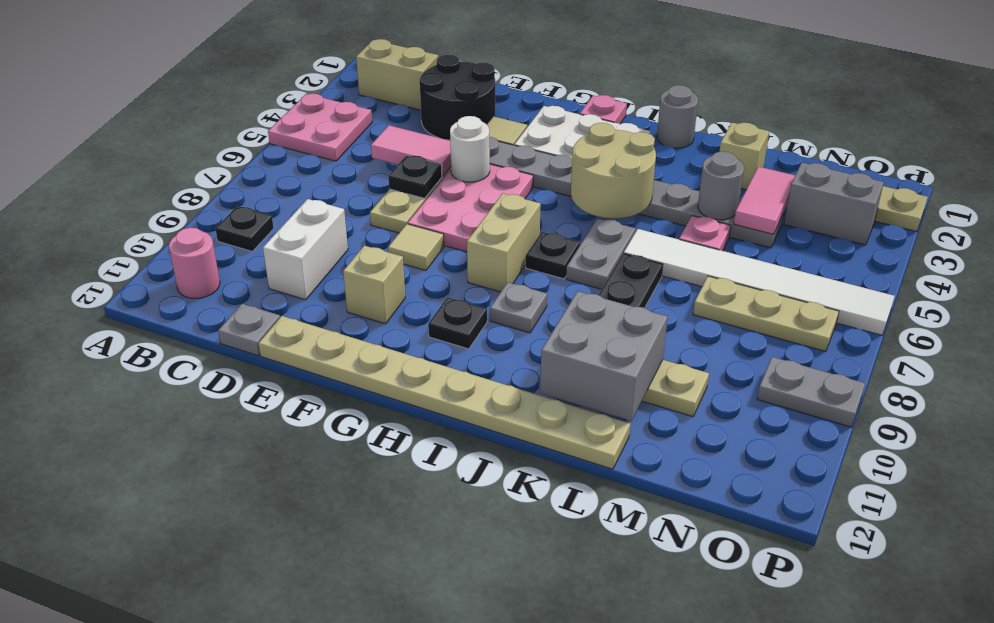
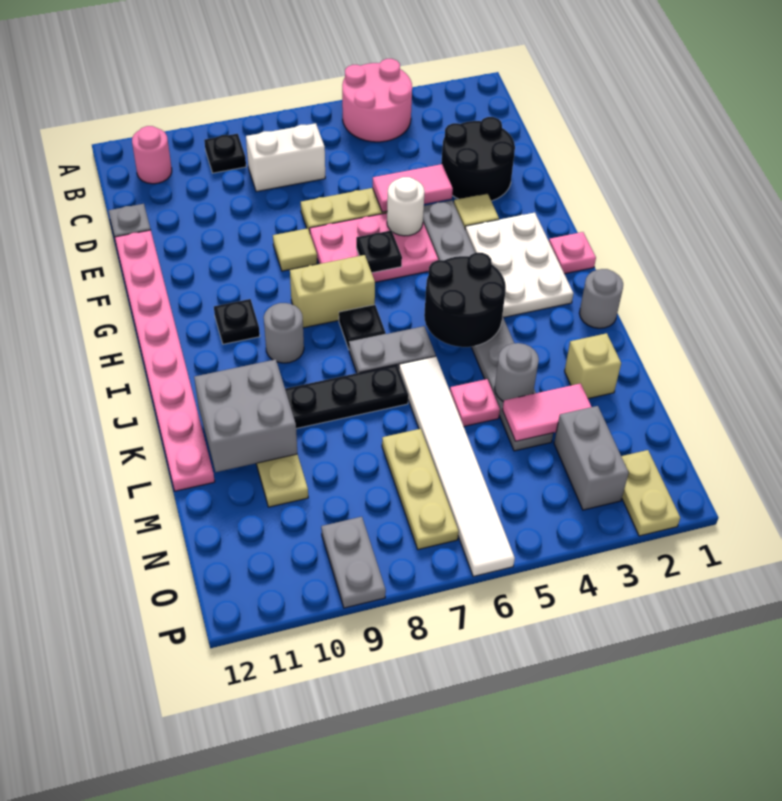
pink plate A4:B5 level 1 -> pink round brick A4:B5 level 1
tan brick B2:C2 level 1 -> none
pink tile D5:E5 level 2 -> pink tile E4:E5 level 2
white brick D9:D10 level 1 -> white brick C7:C8 level 1
black plate E6 level 2 -> black plate G6 level 2
tan plate E12:L12 level 1 -> pink plate E12:L12 level 1
tan brick F10 level 1 -> none
tan round brick I4:J5 level 2 -> black round brick I4:J5 level 2
grey plate I9 level 1 -> grey round brick I9 level 1

